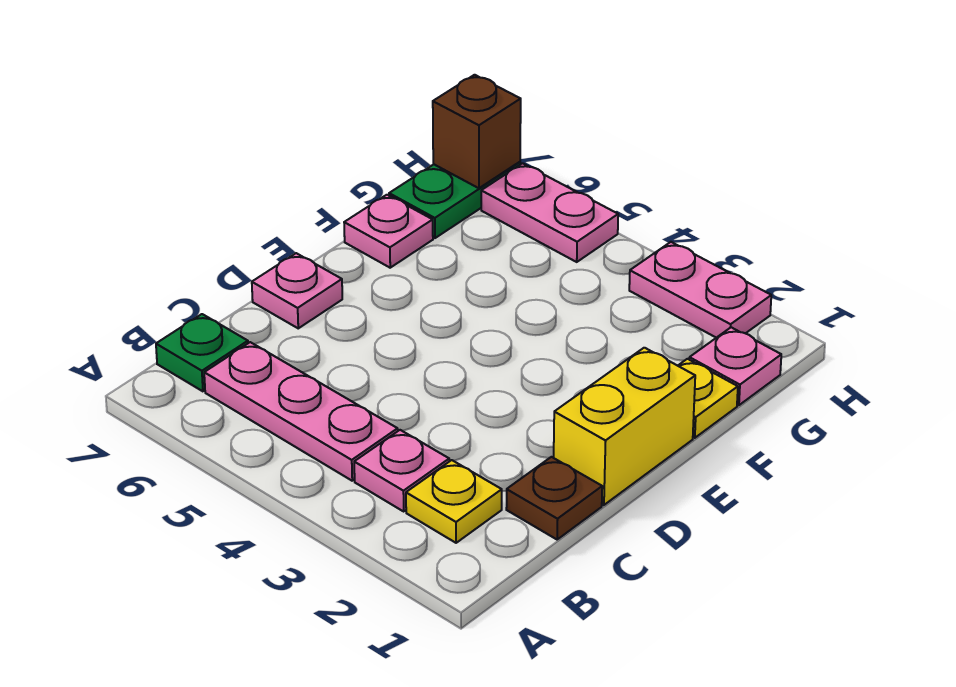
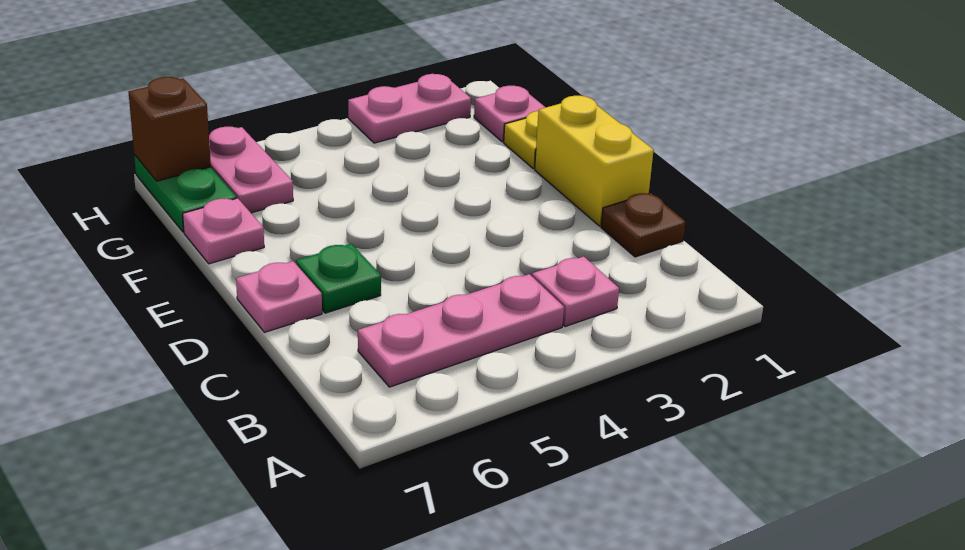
yellow plate B2 level 1 -> none
green plate B7 level 1 -> green plate D6 level 1
pink plate H5:H6 level 1 -> pink plate G6:H6 level 1

